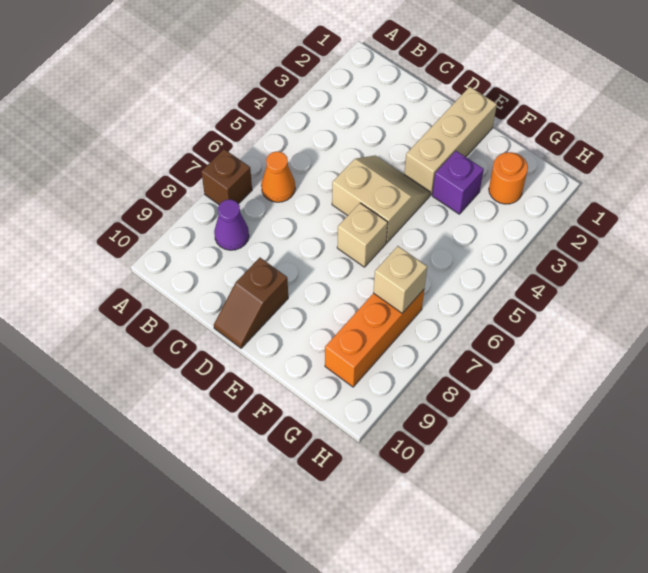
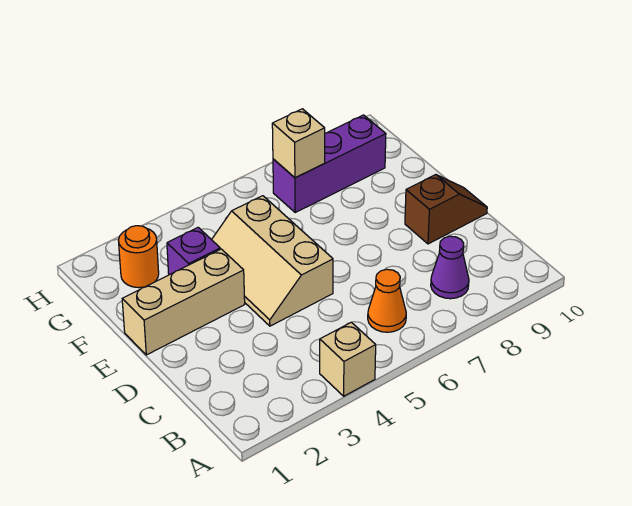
brown brick A7 level 1 -> none
tan slope D4:E5 level 1 top 5 -> tan slope D4:F5 level 1 top 5
tan brick E6 level 1 -> tan brick A4 level 1
orange brick G7:G9 level 1 -> purple brick G7:G9 level 1

